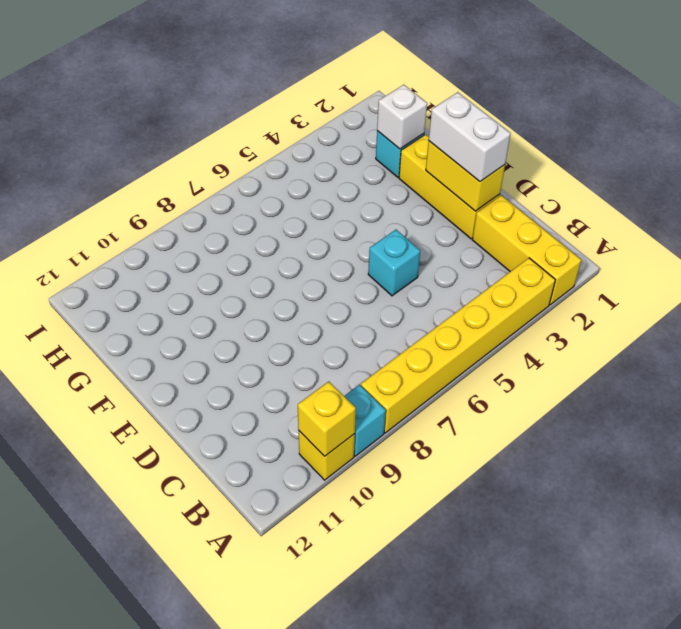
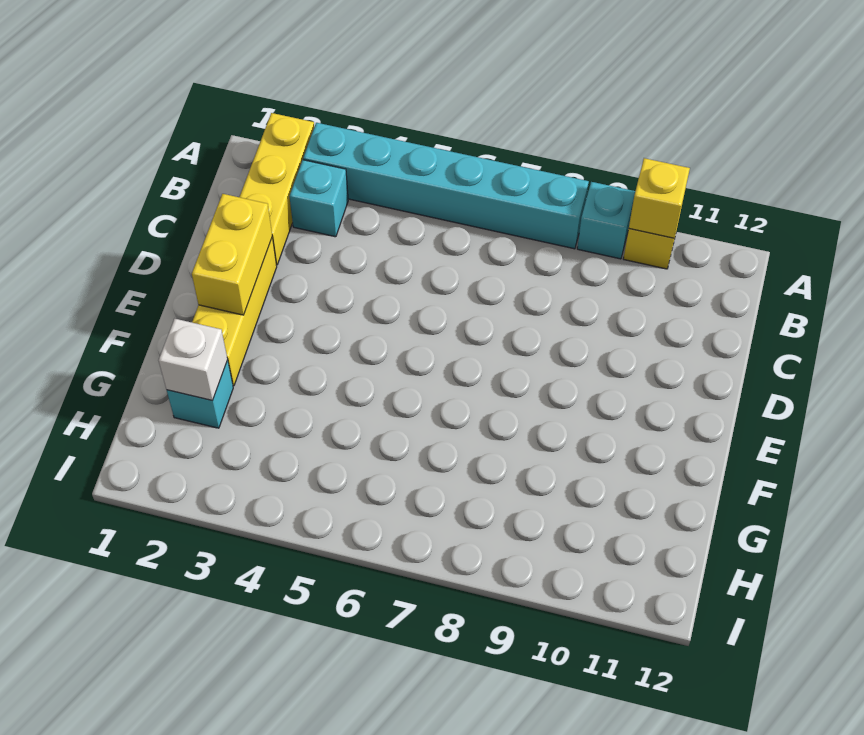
yellow brick A3:A8 level 1 -> cyan brick A3:A8 level 1
white brick D2:E2 level 3 -> none
cyan brick D5 level 1 -> cyan brick B3 level 1

